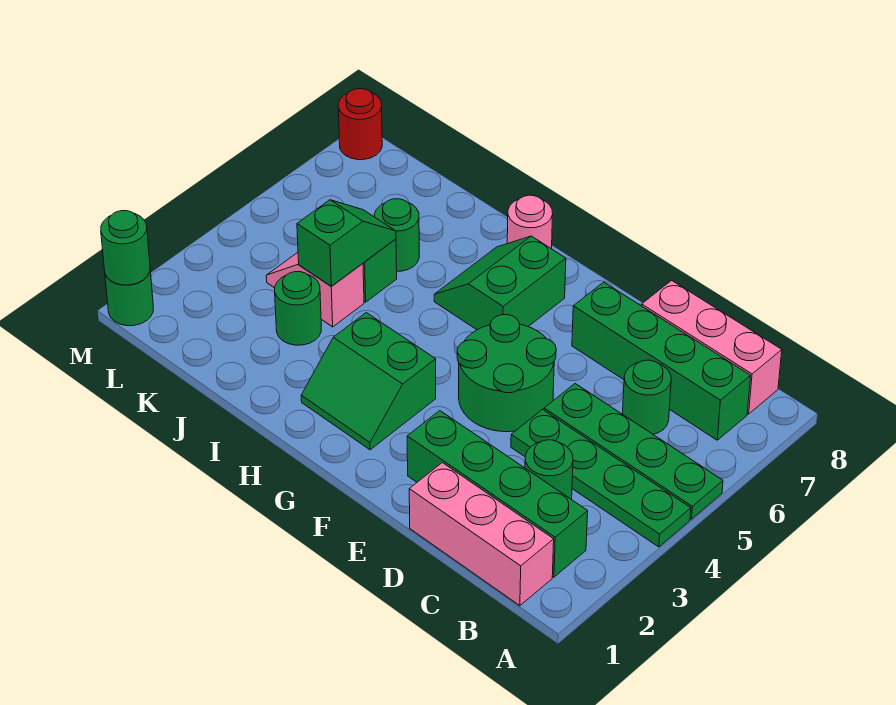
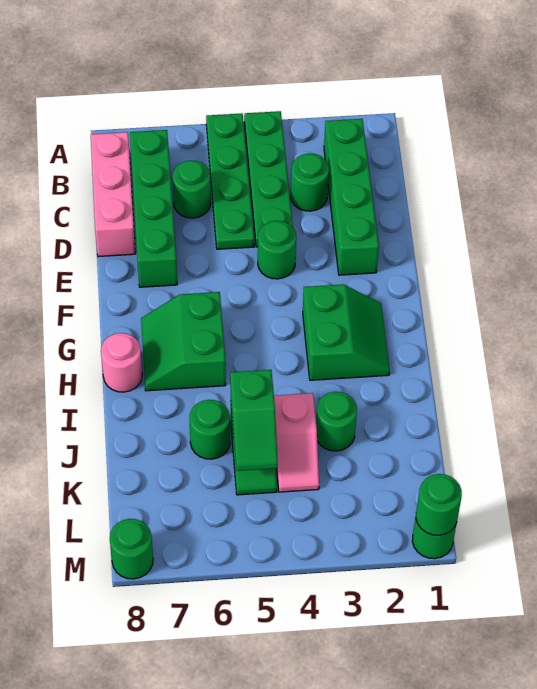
pink brick B1:D1 level 1 -> none
green round brick E4:F5 level 1 -> green round brick E4 level 1
green slope G6:H7 level 1 top G -> green slope G6:H7 level 1 top 6
green slope J4:J5 level 2 top 4 -> green slope J5:K5 level 2 top J
red round brick M8 level 1 -> green round brick M8 level 1

